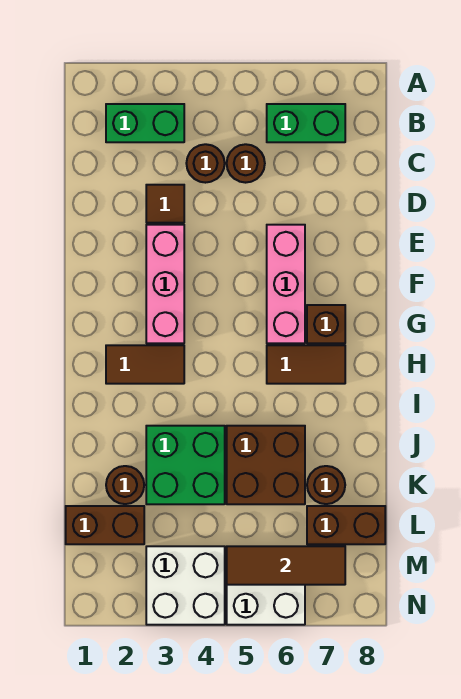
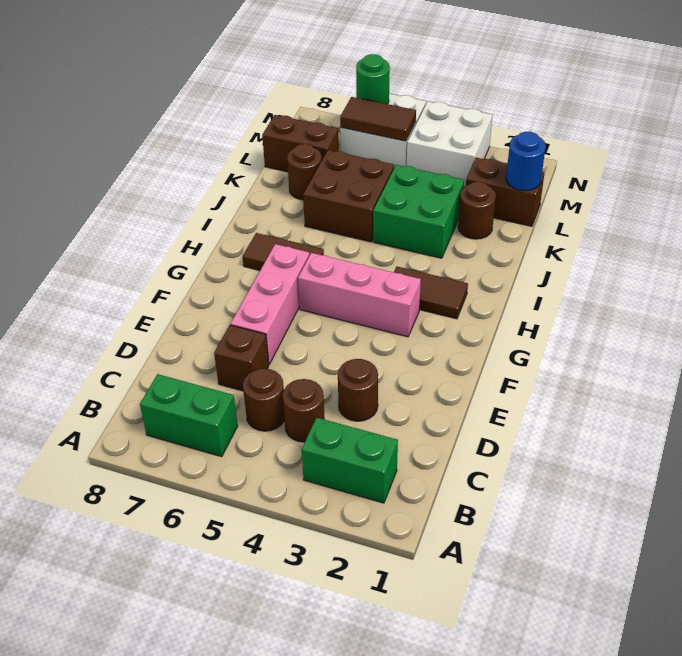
brown tile D3 level 1 -> brown round brick D3 level 1
pink brick E3:G3 level 1 -> pink brick G3:G5 level 1
brown brick G7 level 1 -> brown brick D6 level 1
none -> blue round brick L1 level 2
brown tile M5:M7 level 2 -> brown tile M5:M6 level 2
none -> green round brick N6 level 2

